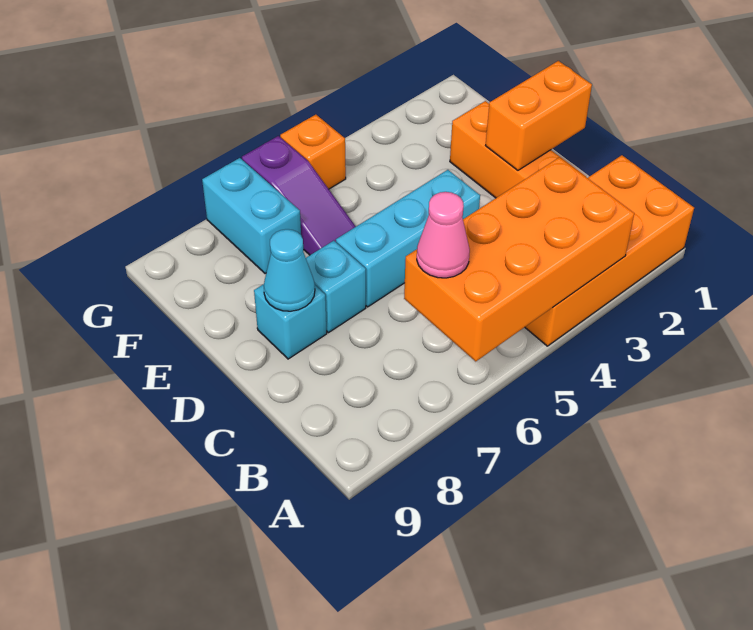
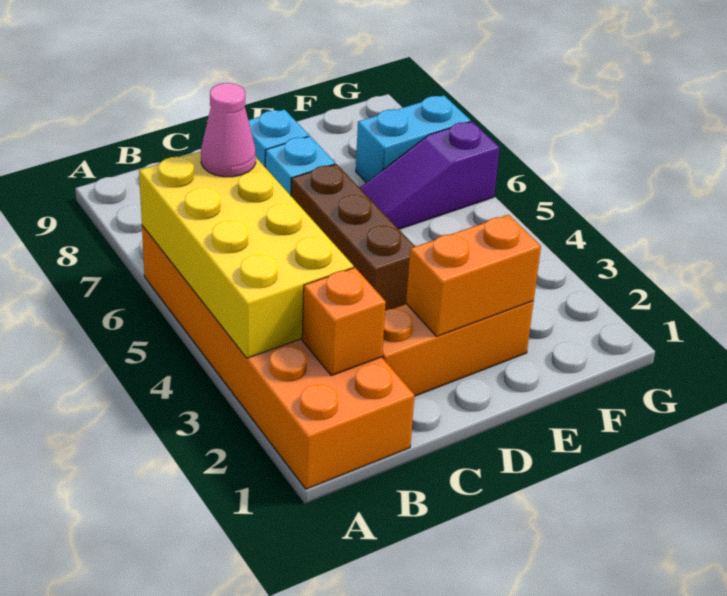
orange brick A1:B4 level 1 -> orange brick A1:B6 level 1
orange brick A3:B6 level 2 -> yellow brick A3:B6 level 2
orange brick D1:D2 level 2 -> orange brick D2:E2 level 2
cyan brick D4:D6 level 1 -> brown brick D4:D6 level 1
cyan cone D8 level 2 -> none
orange brick G5 level 1 -> orange brick B2 level 2

